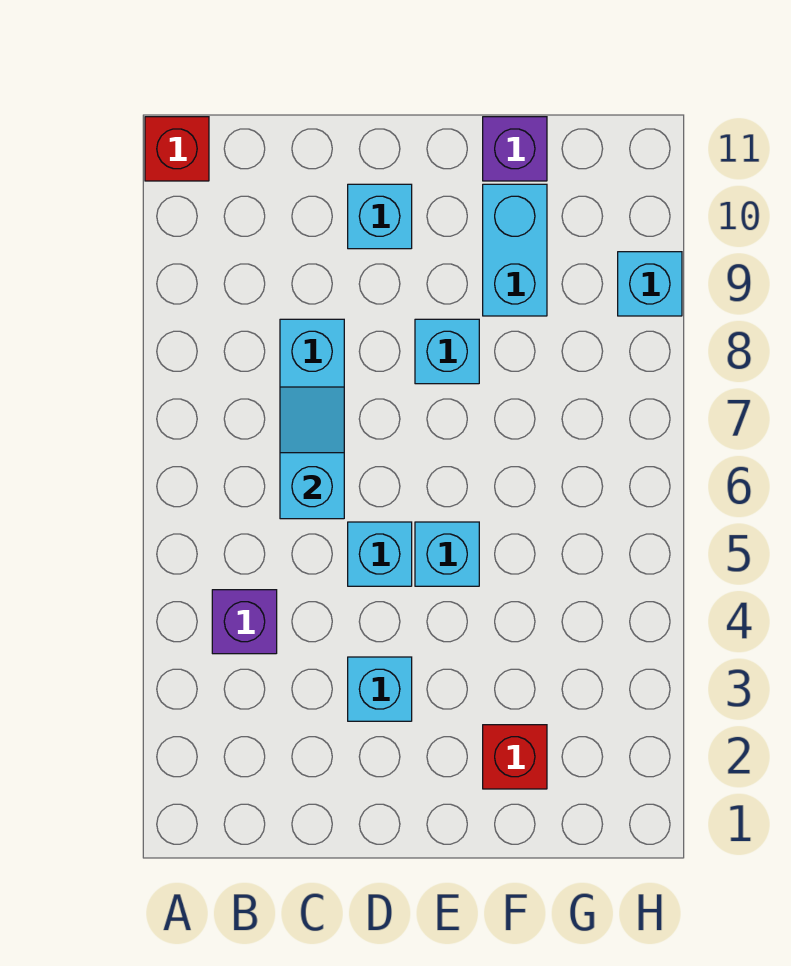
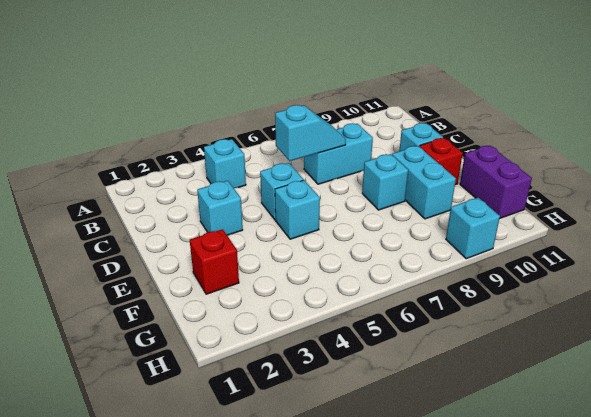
red brick A11 level 1 -> red brick E10 level 1
purple brick B4 level 1 -> cyan brick B4 level 1
cyan brick F9:F10 level 1 -> cyan brick E9:F9 level 1
purple brick F11 level 1 -> purple brick F11:G11 level 1

